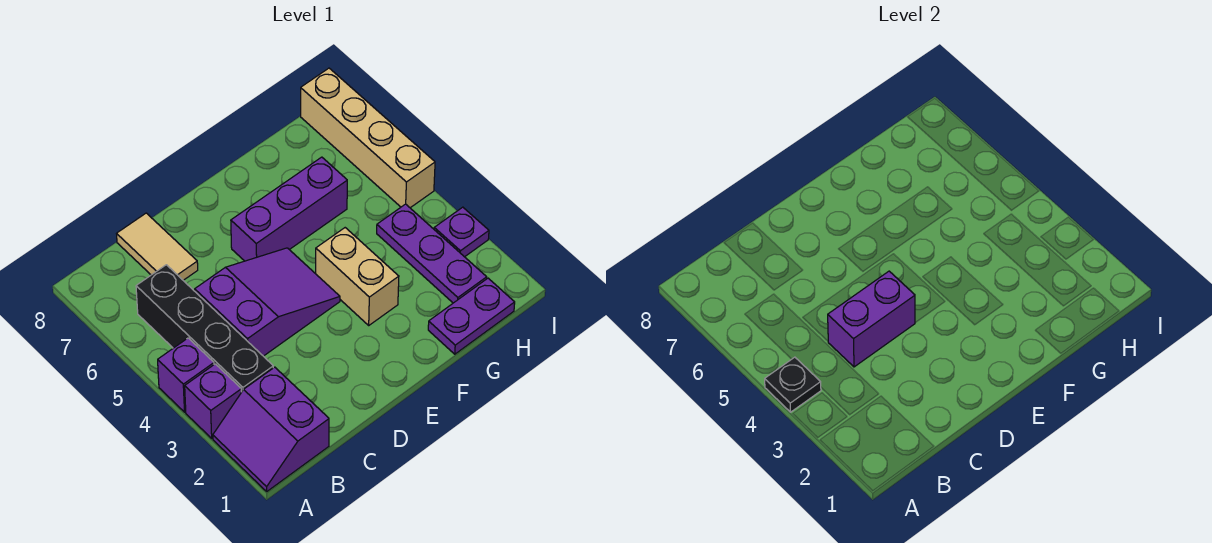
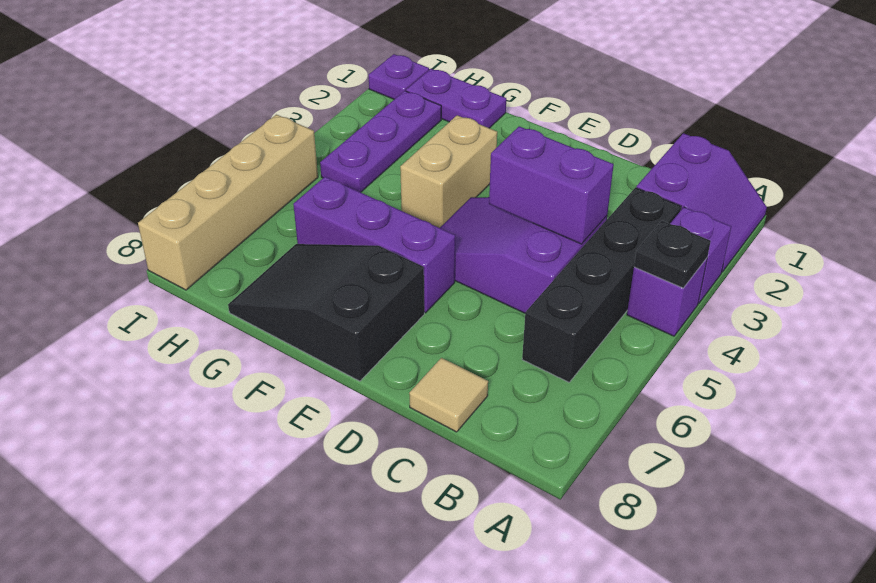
tan tile C7:C8 level 1 -> tan tile C8 level 1
none -> black slope E7:G8 level 1 top E
purple plate I3 level 1 -> purple plate I1 level 1

